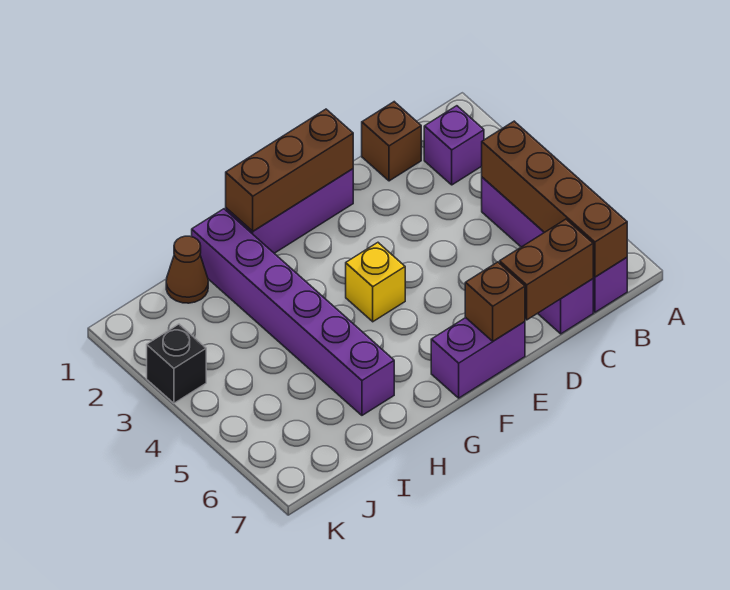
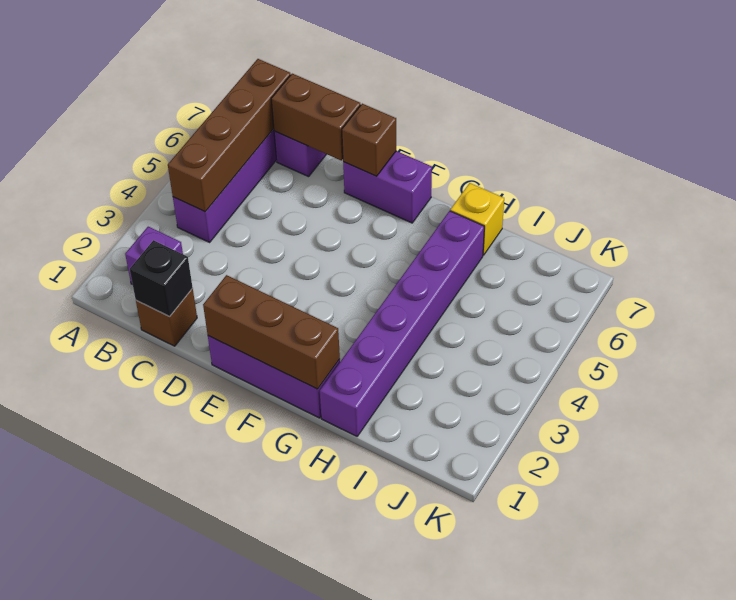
yellow brick F4 level 1 -> yellow brick H7 level 1
brown cone I1 level 1 -> none
black brick K3 level 1 -> black brick C1 level 2

